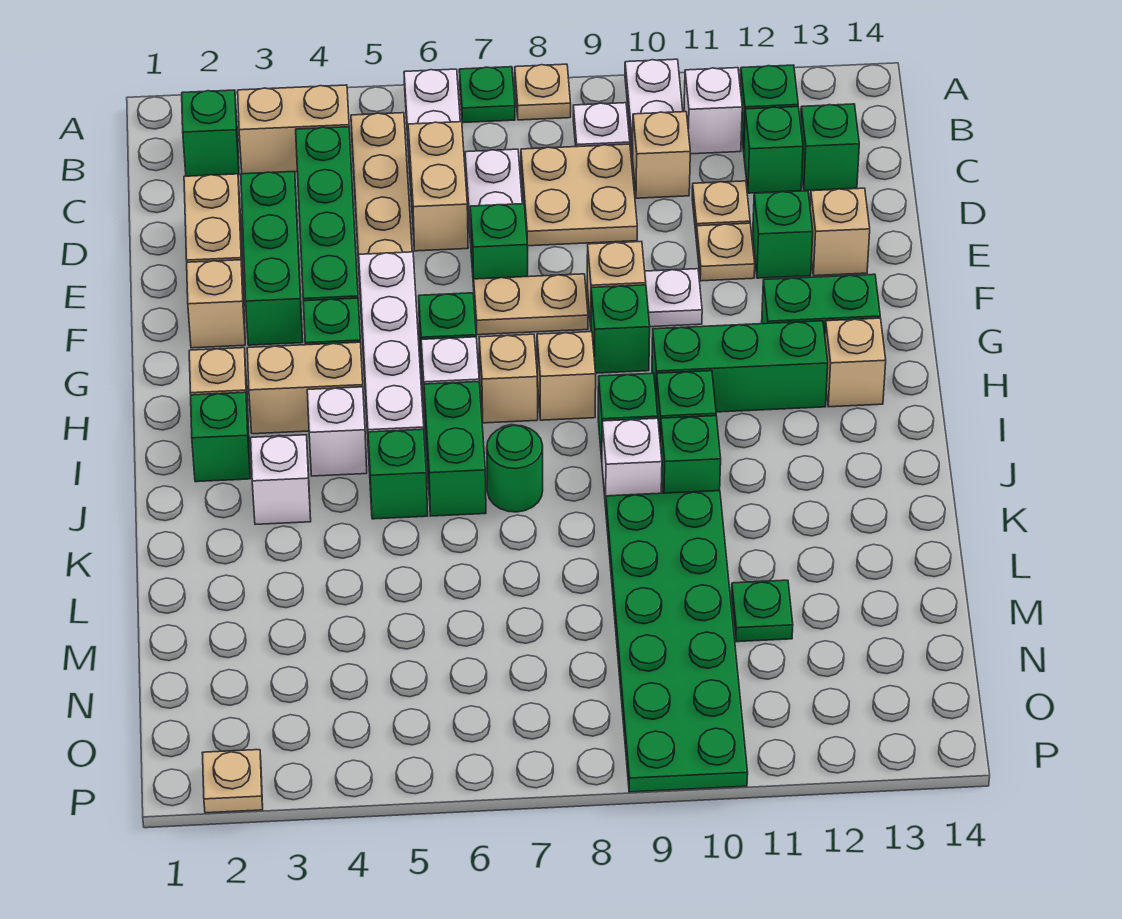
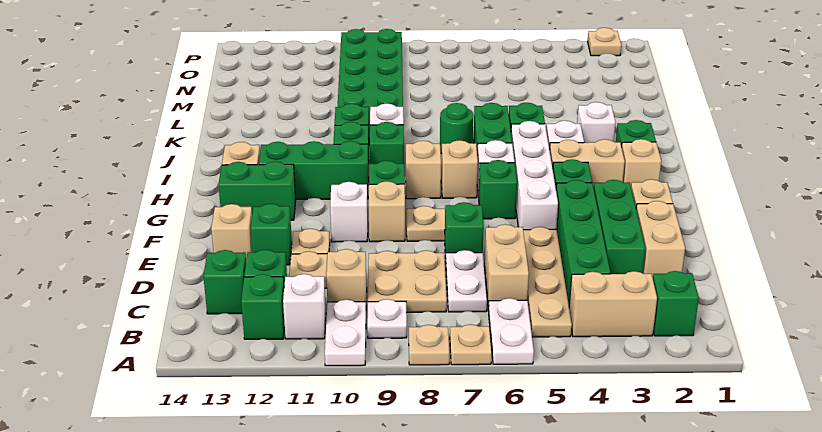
green plate A7 level 1 -> tan plate A7 level 1
white plate F10 level 1 -> white brick F10 level 1
green plate M11 level 1 -> none

